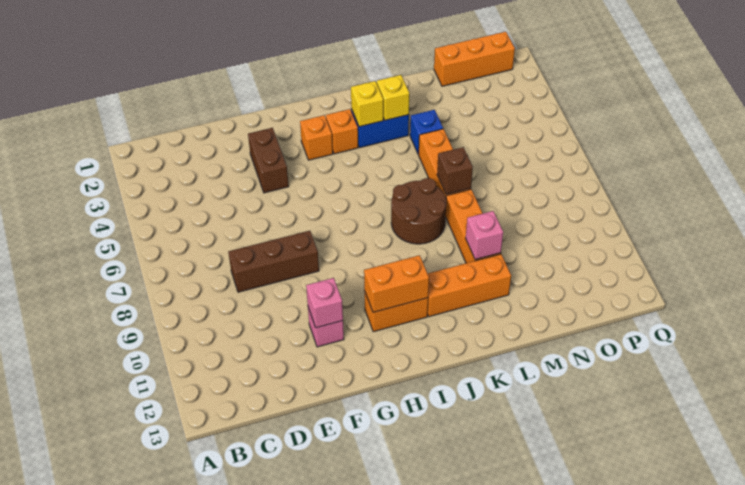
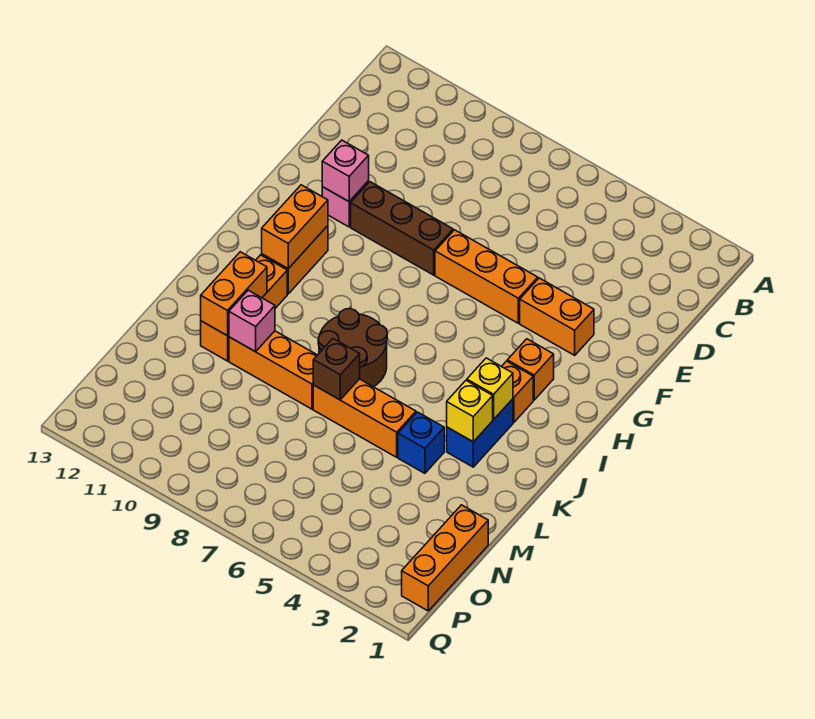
brown brick D8:F8 level 1 -> brown brick F8:F10 level 1
brown brick F3:F4 level 1 -> orange brick F3:F4 level 1
none -> orange brick F5:F7 level 1
none -> orange brick K11:L11 level 2

